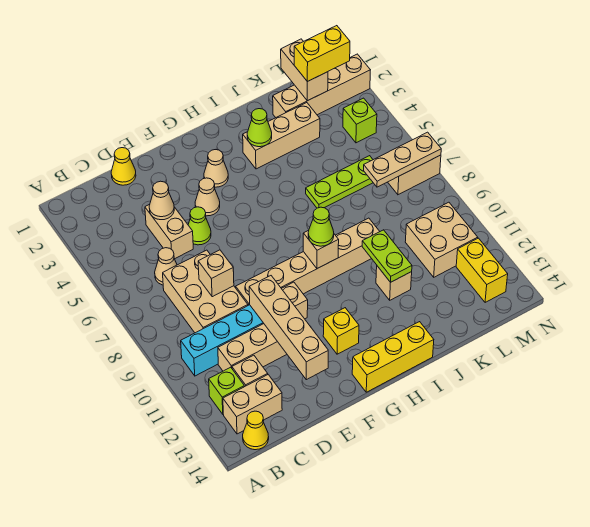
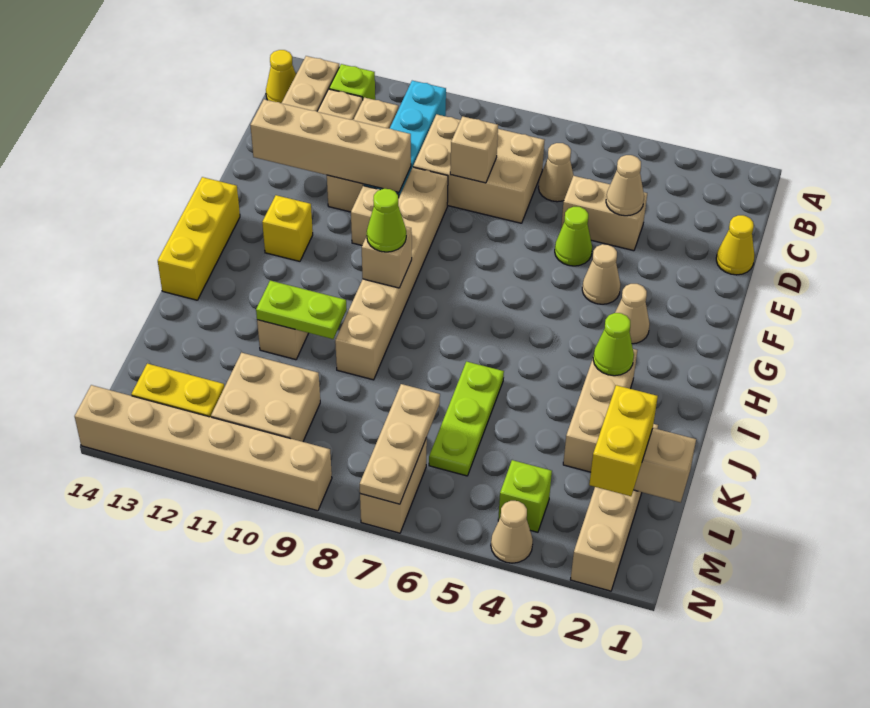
none -> tan cone N4 level 1
none -> tan brick N9:N14 level 1

